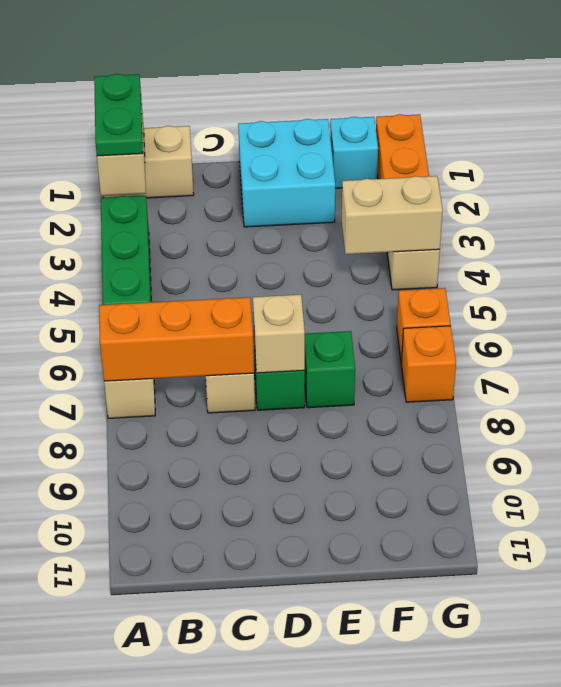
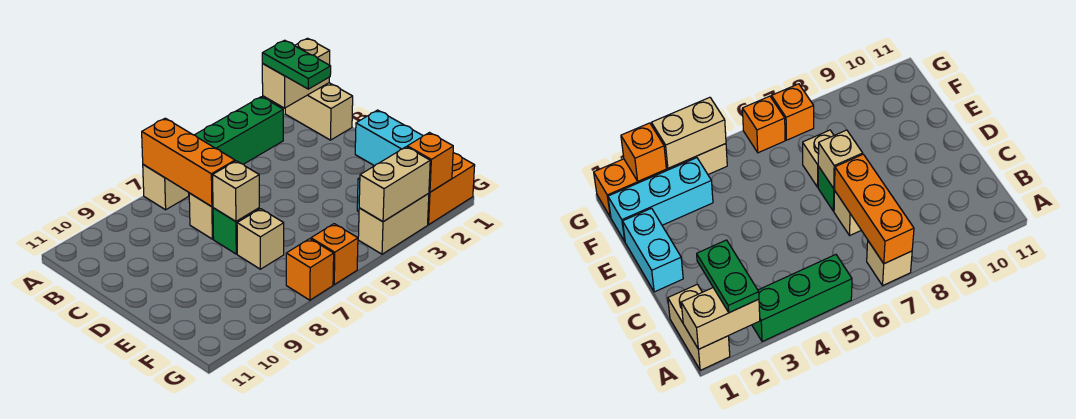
green plate A1:A2 level 3 -> green plate A2:B2 level 3
cyan brick D1:E2 level 1 -> cyan brick D1:E1 level 1
green brick E7 level 1 -> tan brick E7 level 1
cyan brick F1 level 1 -> cyan brick F1:F3 level 1
tan brick F4:G4 level 2 -> tan brick G3:G4 level 2
none -> orange brick G2 level 2

